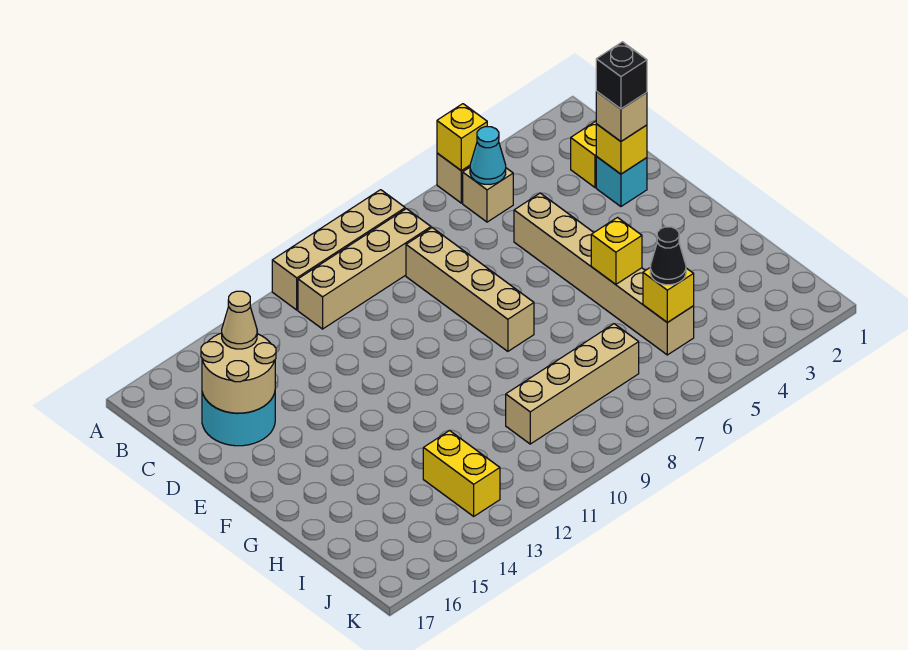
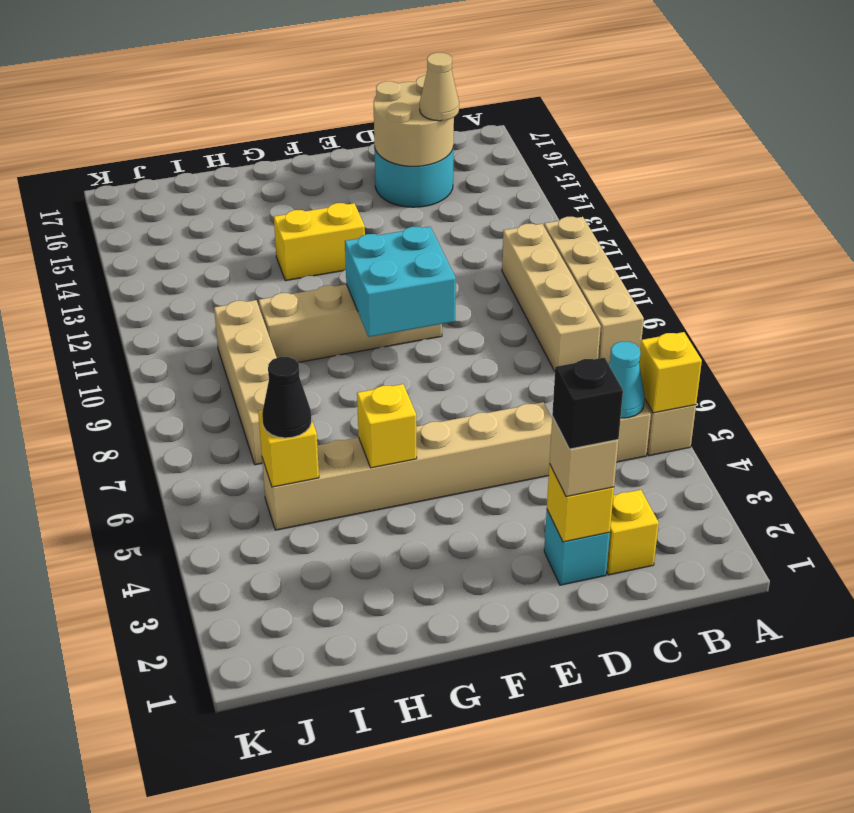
tan brick C8:F8 level 1 -> tan brick E10:H10 level 1
none -> cyan brick E9:F10 level 2
yellow brick I13:J13 level 1 -> yellow brick F13:G13 level 1

